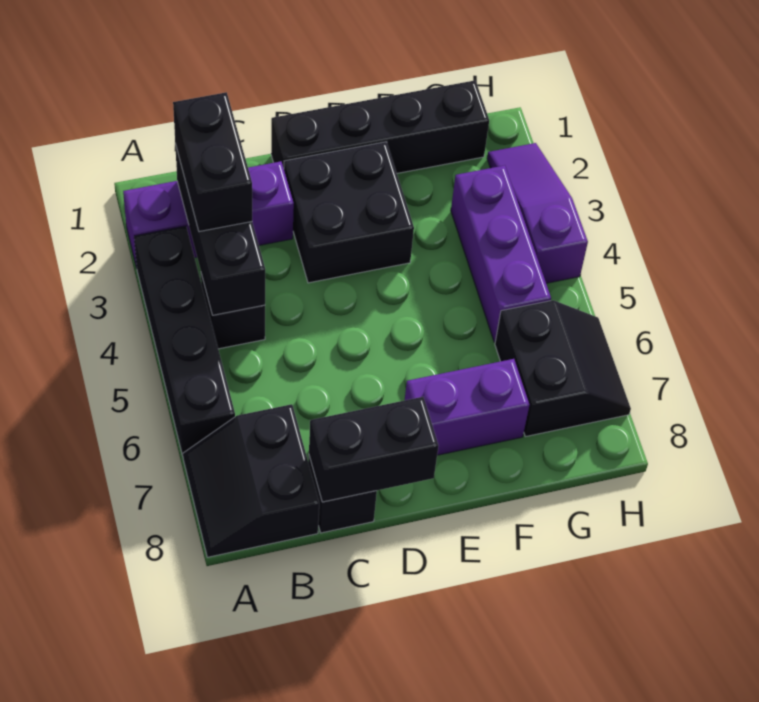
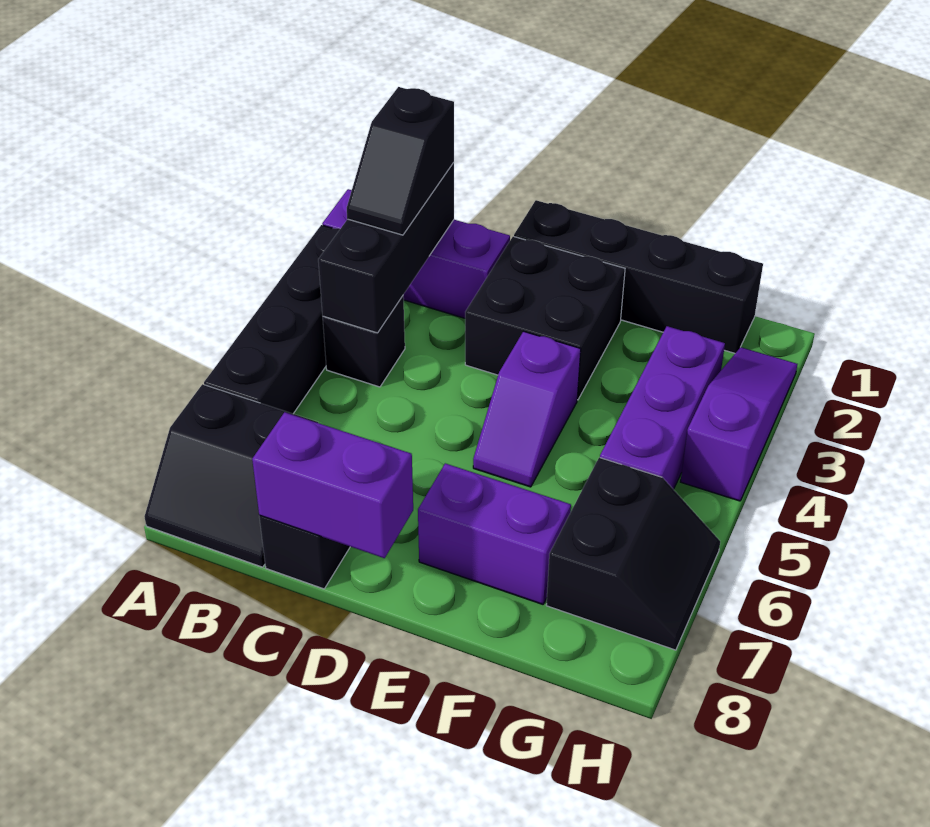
black slope A7:B8 level 1 top B -> black slope A7:B8 level 1 top 7
black brick B2:B3 level 3 -> black slope B2:B3 level 3 top 2
black brick C8:D8 level 2 -> purple brick C8:D8 level 2
none -> purple slope E4:E5 level 1 top 4

